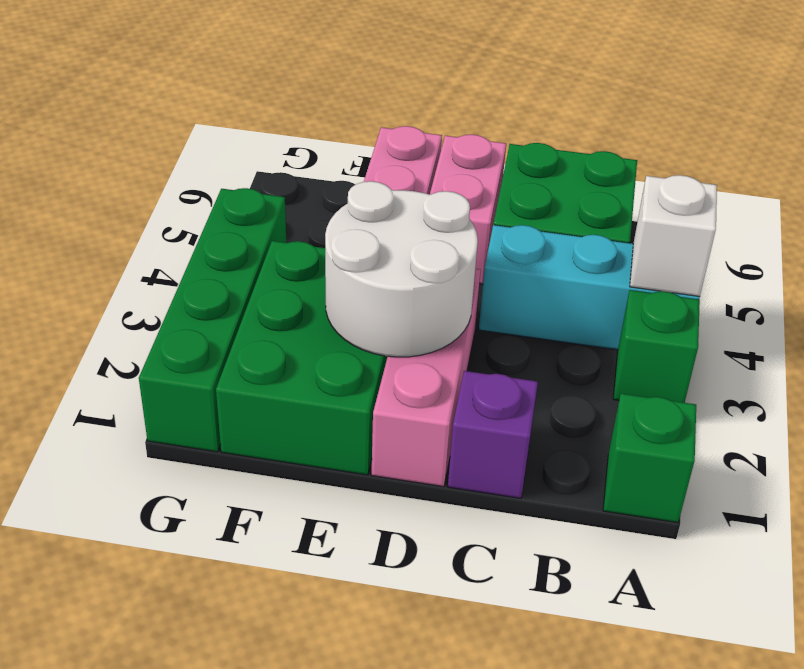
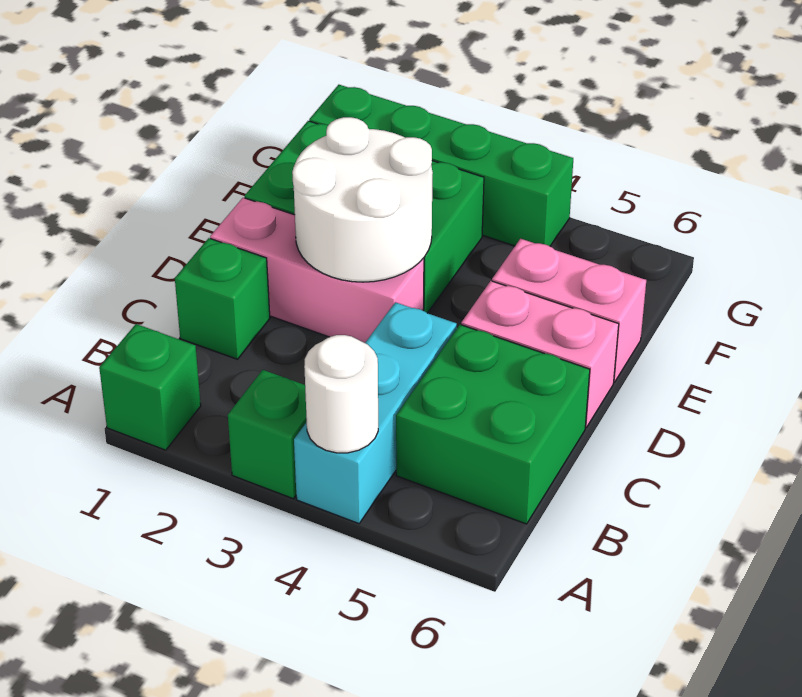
white brick A4 level 2 -> white round brick A4 level 2
purple brick C1 level 1 -> green brick C1 level 1

